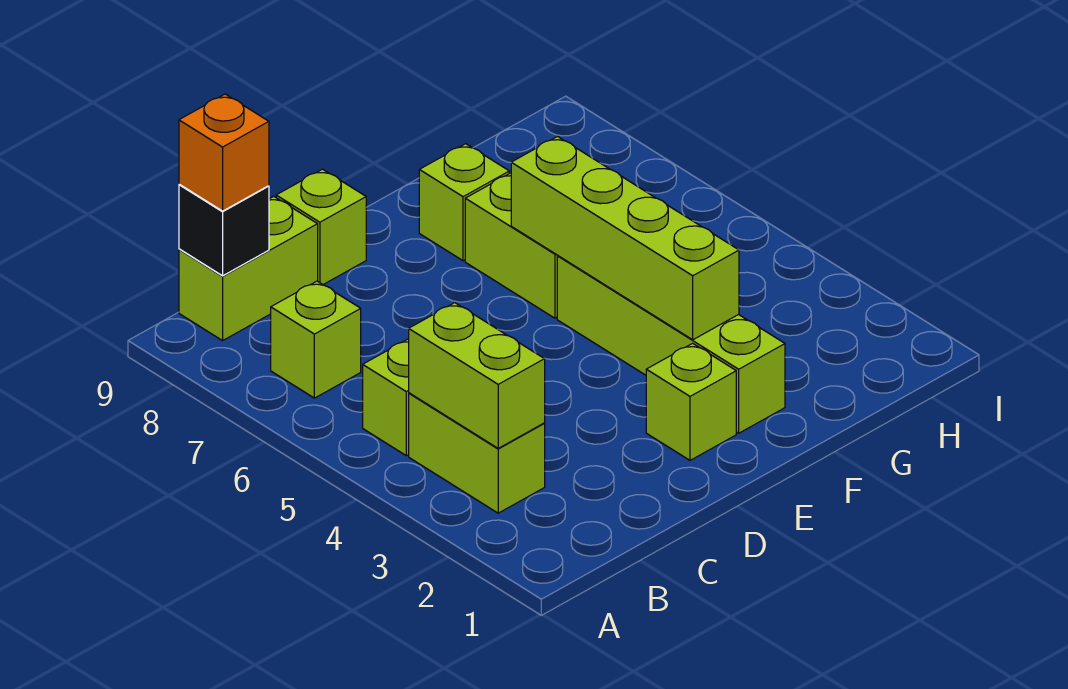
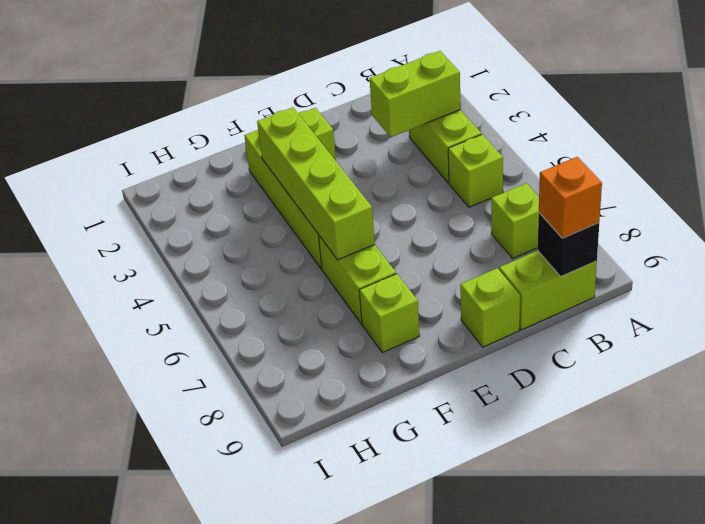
lime brick B3:B4 level 2 -> lime brick B3:C3 level 2

